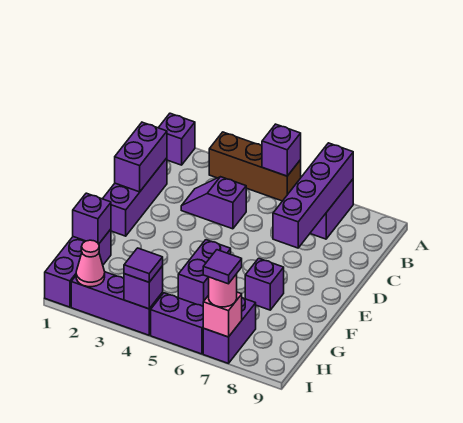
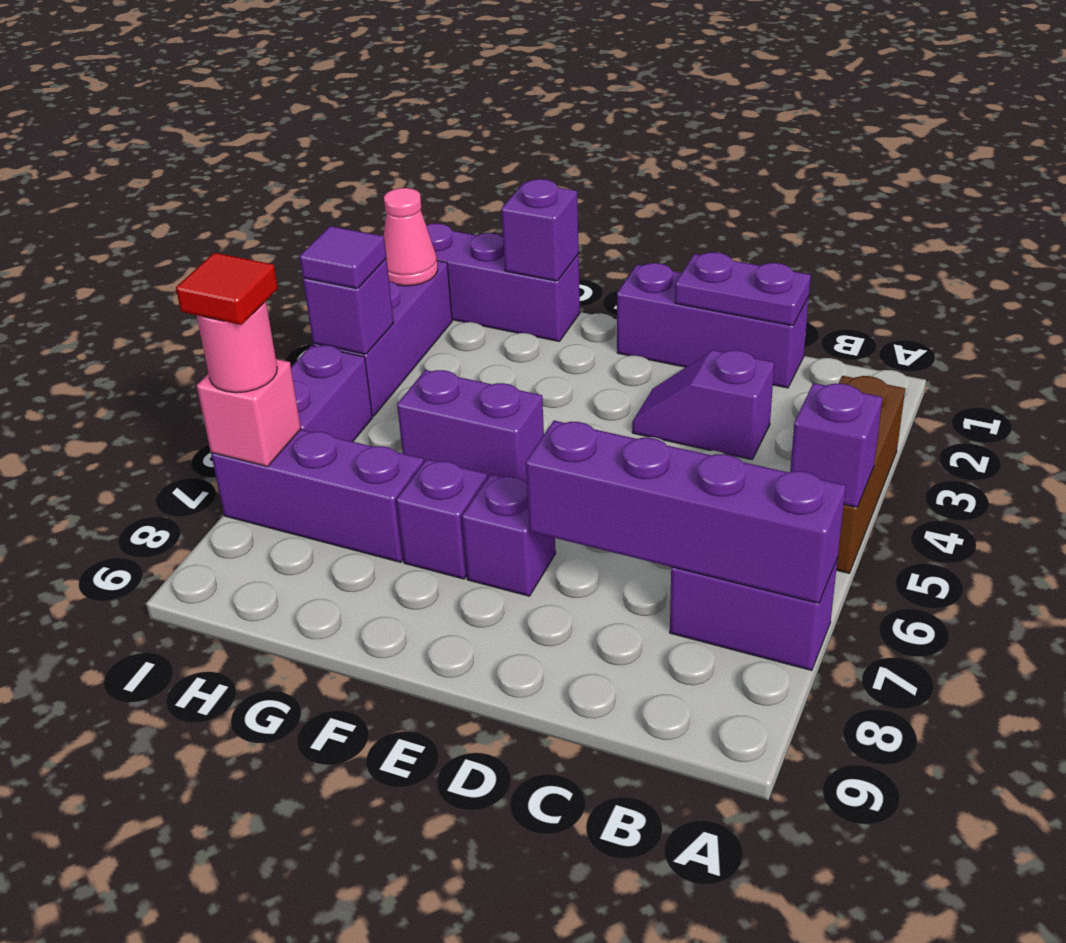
purple brick A1 level 1 -> purple brick E7 level 1
purple brick C1:D1 level 2 -> purple plate C1:D1 level 2
purple slope C3:C4 level 1 top 4 -> purple slope C3:D3 level 1 top C
purple brick H7:I7 level 1 -> purple brick G7:I7 level 1
purple tile I7 level 4 -> red tile I7 level 4

